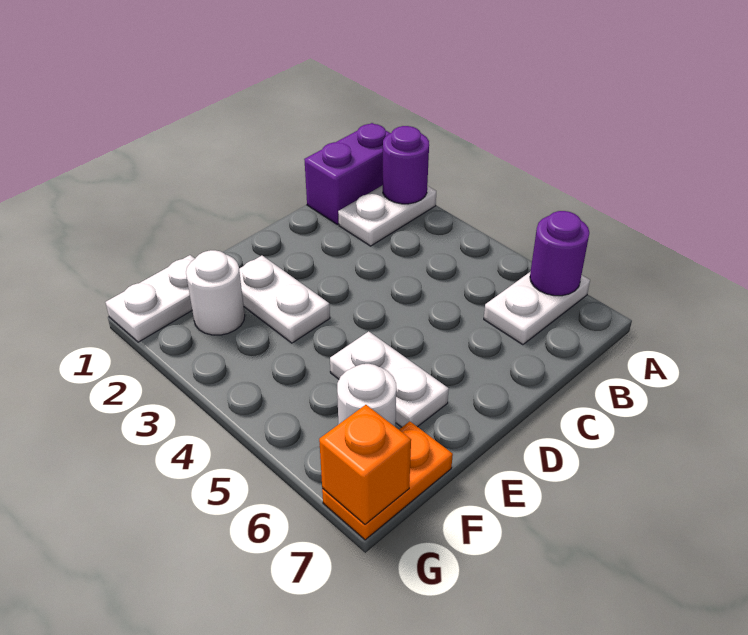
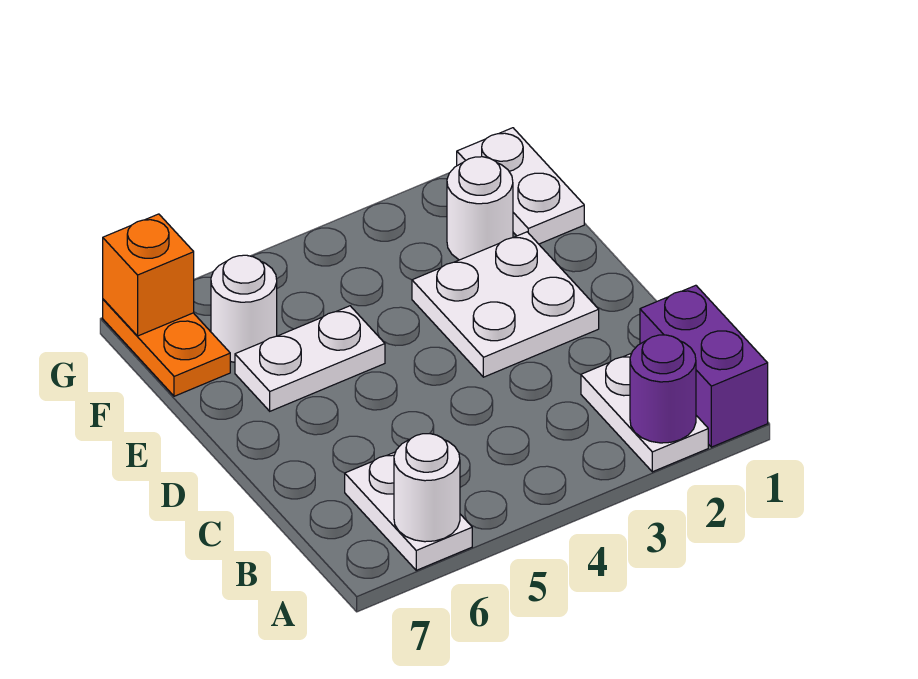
purple round brick A6 level 2 -> white round brick A6 level 2
white plate E2:E3 level 1 -> white plate D2:E3 level 1

